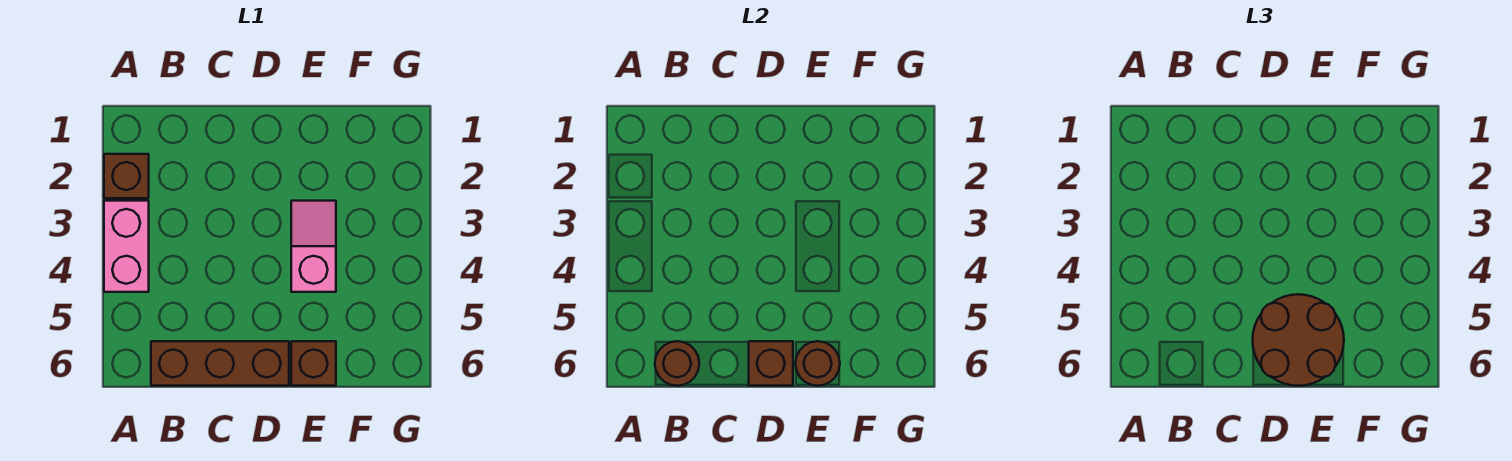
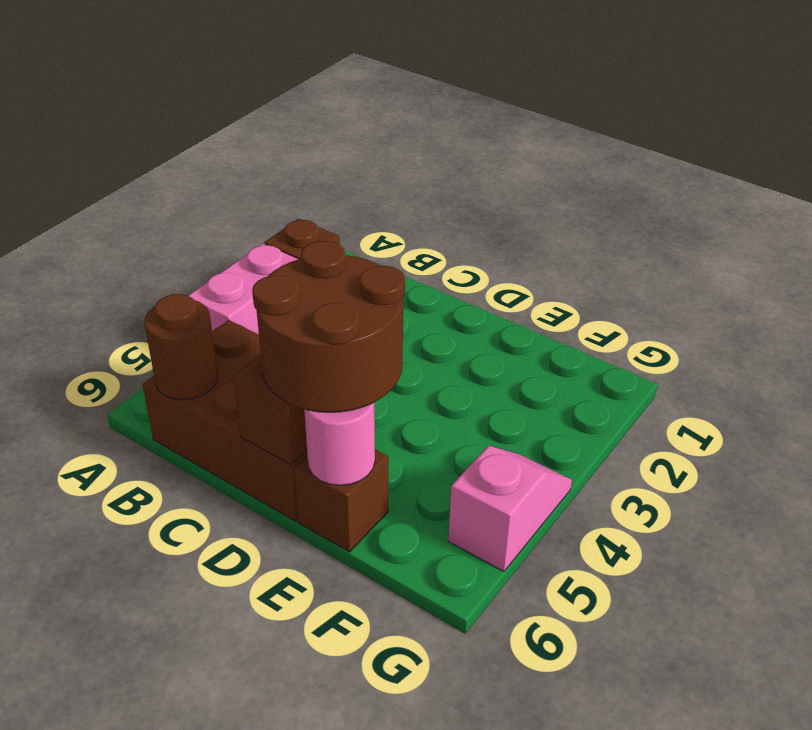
brown brick B6:D6 level 1 -> brown brick B5:D6 level 1
pink slope E3:E4 level 1 top 4 -> pink slope G4:G5 level 1 top 5
brown round brick E6 level 2 -> pink round brick E6 level 2

